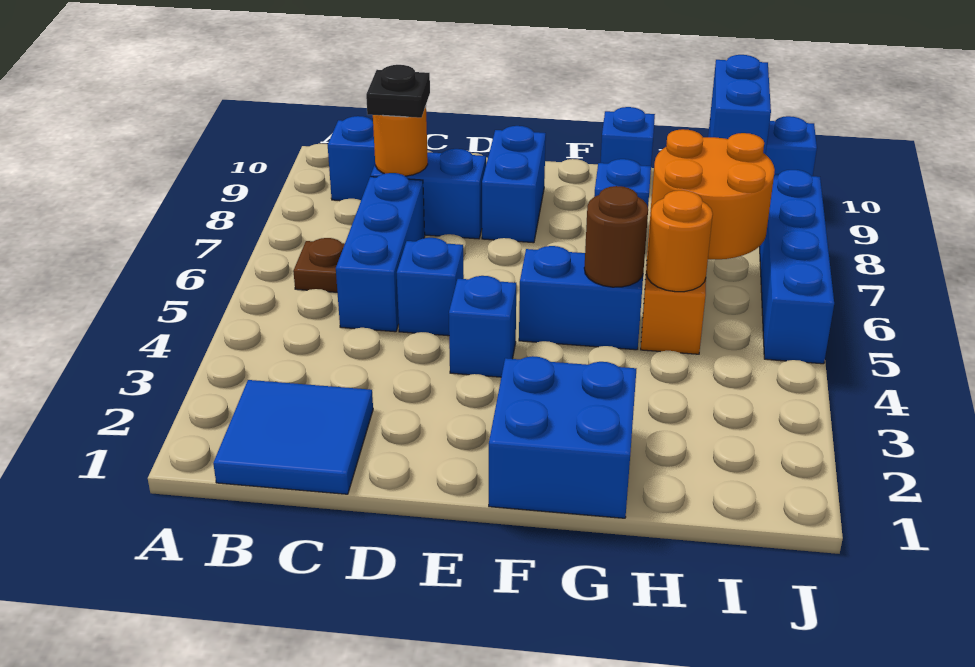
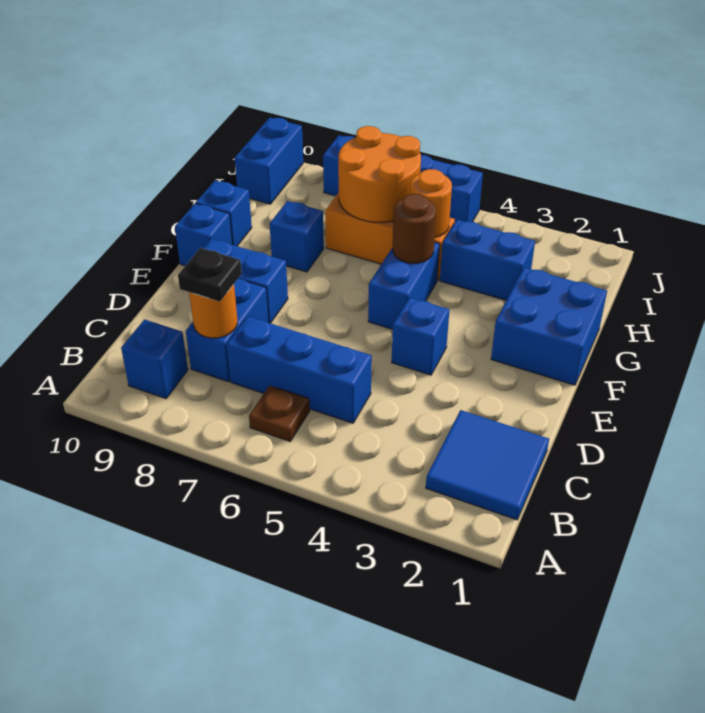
blue brick D5 level 1 -> blue brick F10 level 1
blue brick I9:I10 level 2 -> blue brick H3:H4 level 1

